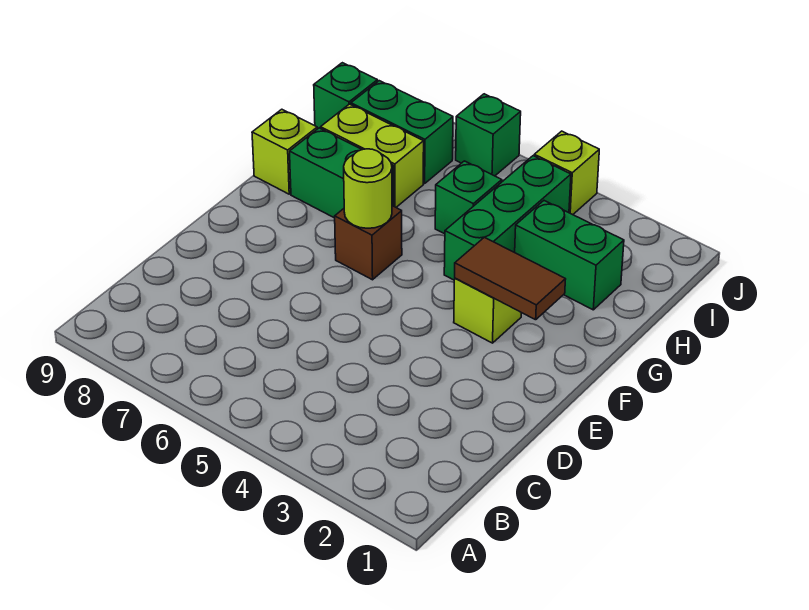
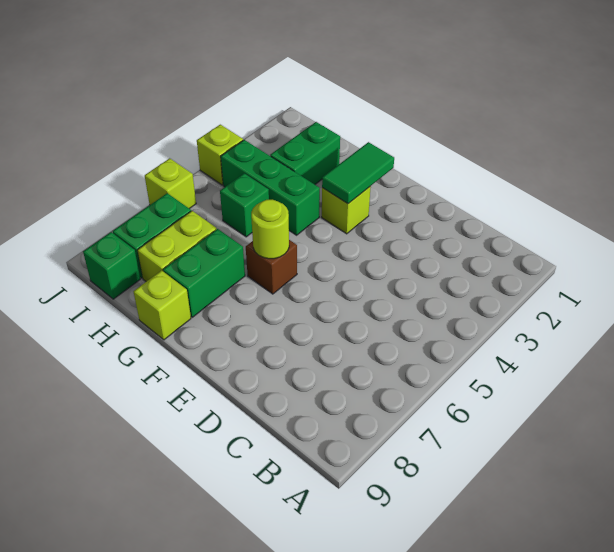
brown tile F2:F3 level 2 -> green tile F2:F3 level 2
green brick J6 level 1 -> lime brick J6 level 1

